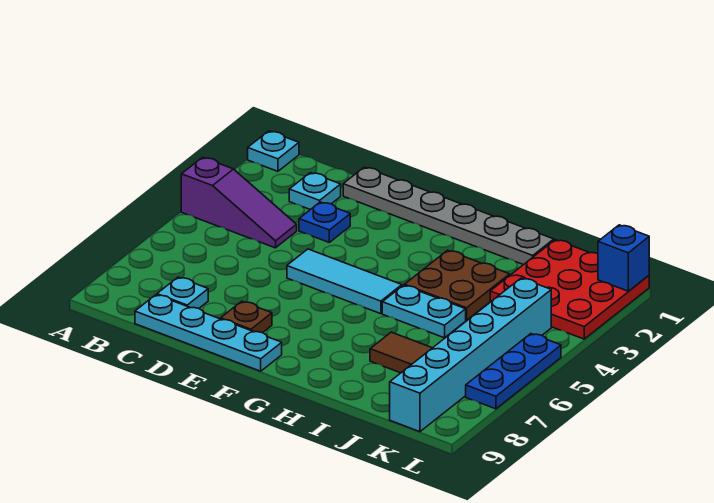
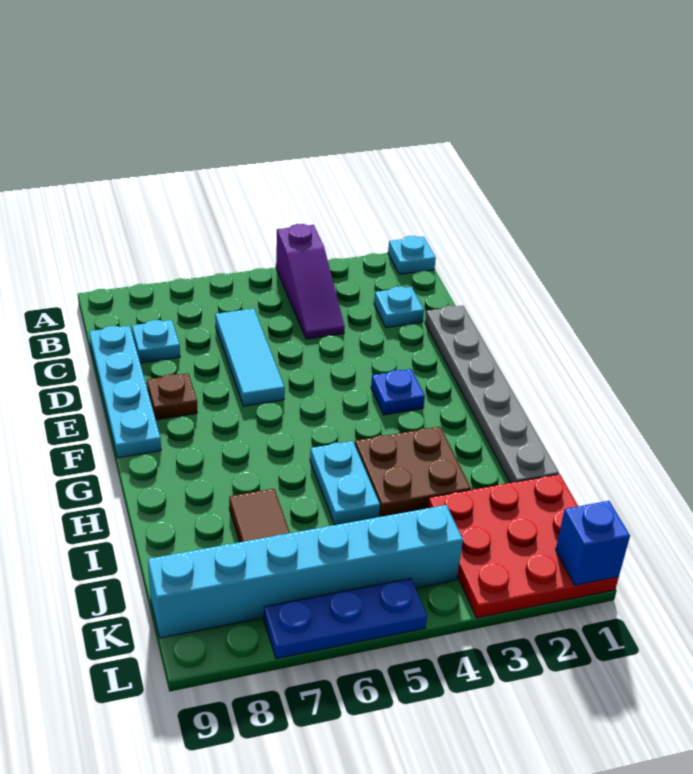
blue plate D3 level 1 -> blue plate F3 level 1
cyan tile E5:G5 level 1 -> cyan tile C6:E6 level 1

